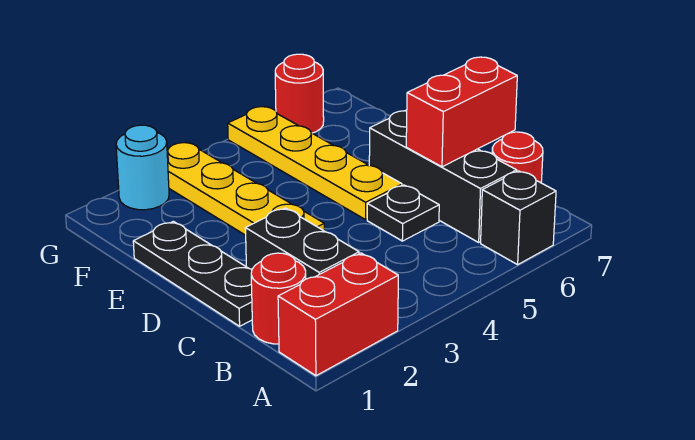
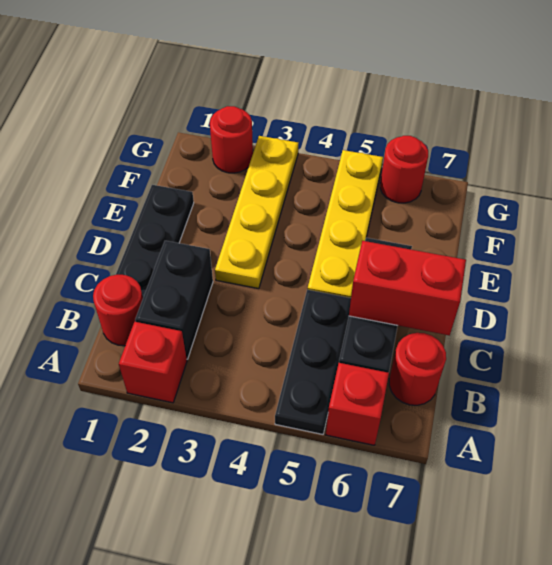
red brick A1:A2 level 1 -> red brick A2 level 1
black brick A6 level 1 -> red brick A6 level 1
black plate C5 level 1 -> black plate A5:C5 level 1
cyan round brick G2 level 1 -> red round brick G2 level 1

